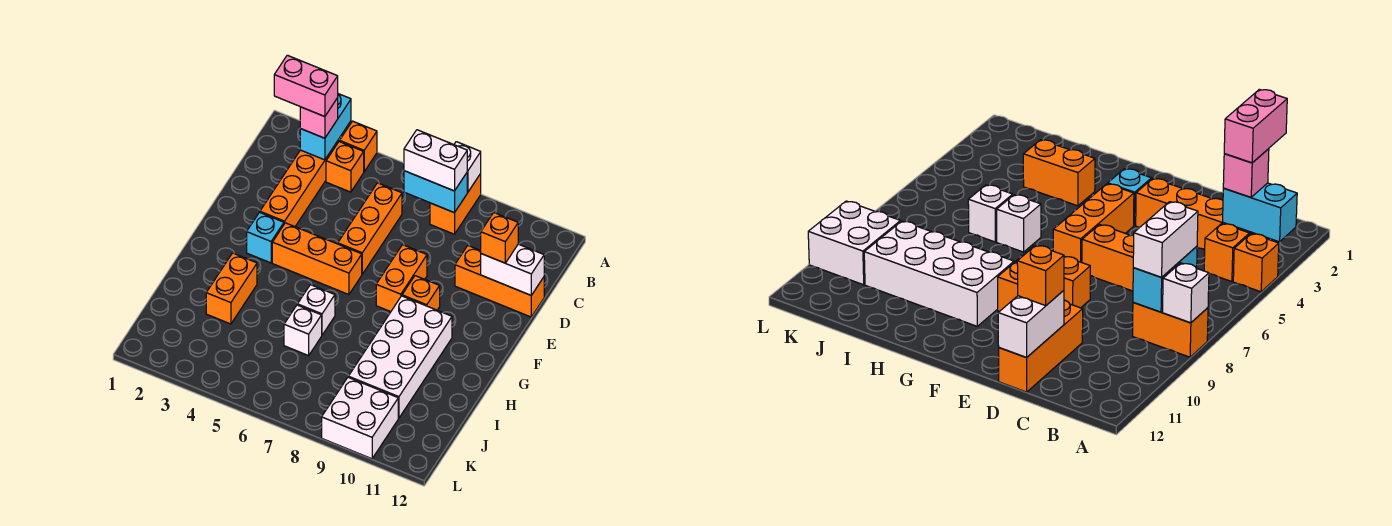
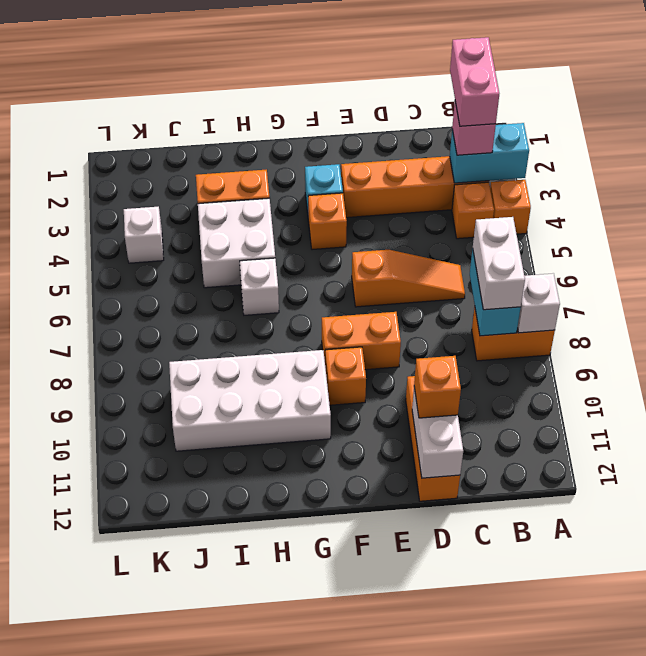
orange brick C6:E6 level 1 -> orange slope C6:E6 level 1 top E
orange brick F4:F6 level 1 -> orange brick F4 level 1
white brick I6 level 1 -> white brick K4 level 1
white brick K9:L10 level 1 -> white brick H4:I5 level 1

